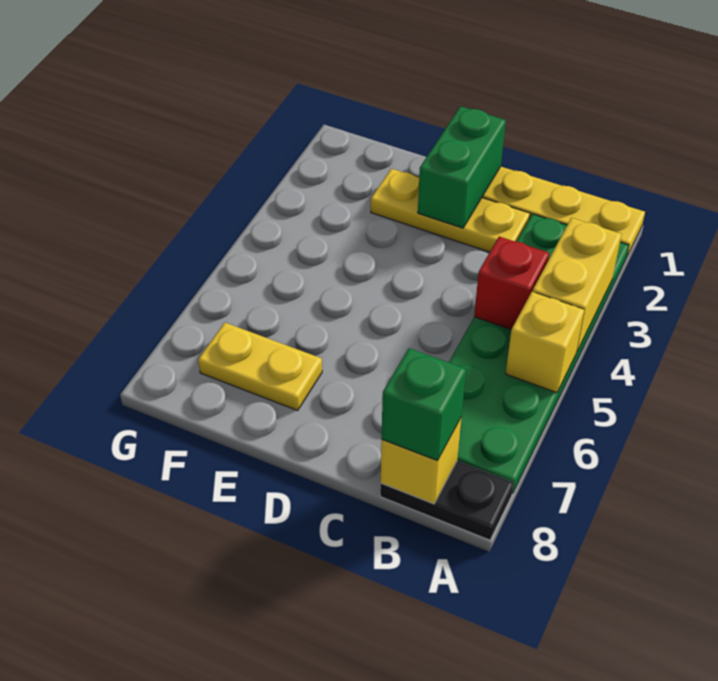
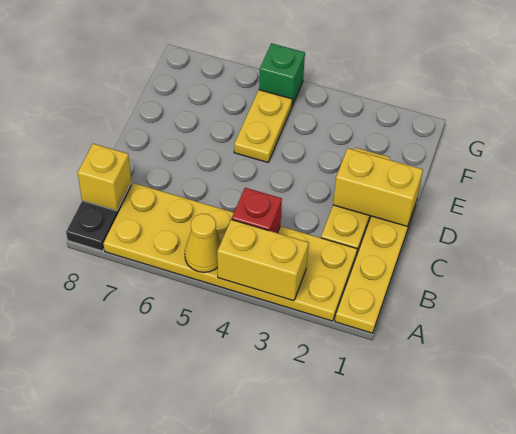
green plate A2:B7 level 1 -> yellow plate A2:B7 level 1
yellow brick A5 level 2 -> yellow cone A5 level 2
green brick B8 level 3 -> green brick G5 level 1
green brick D1:D2 level 2 -> yellow brick D1:D2 level 2
yellow plate E7:F7 level 1 -> yellow plate E5:F5 level 1

